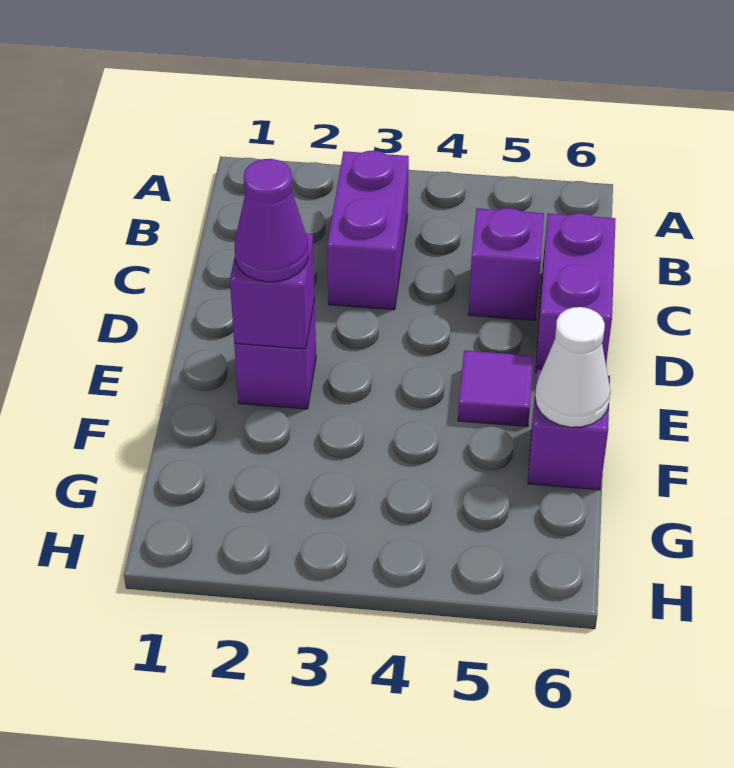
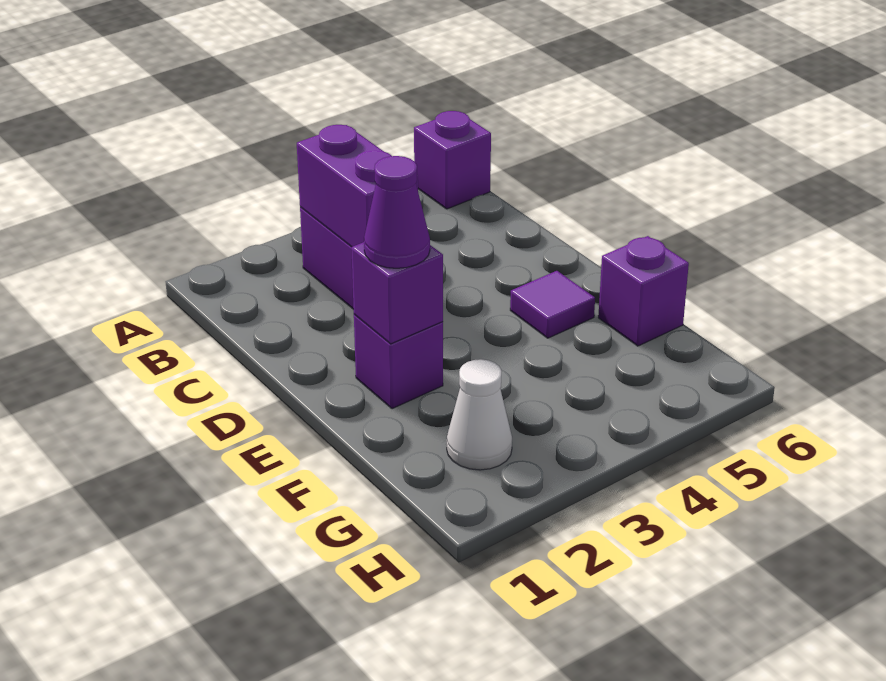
purple brick C5 level 1 -> purple brick A6 level 1
purple brick C6:D6 level 1 -> purple brick B3:C3 level 2
white cone F6 level 2 -> white cone G2 level 1

